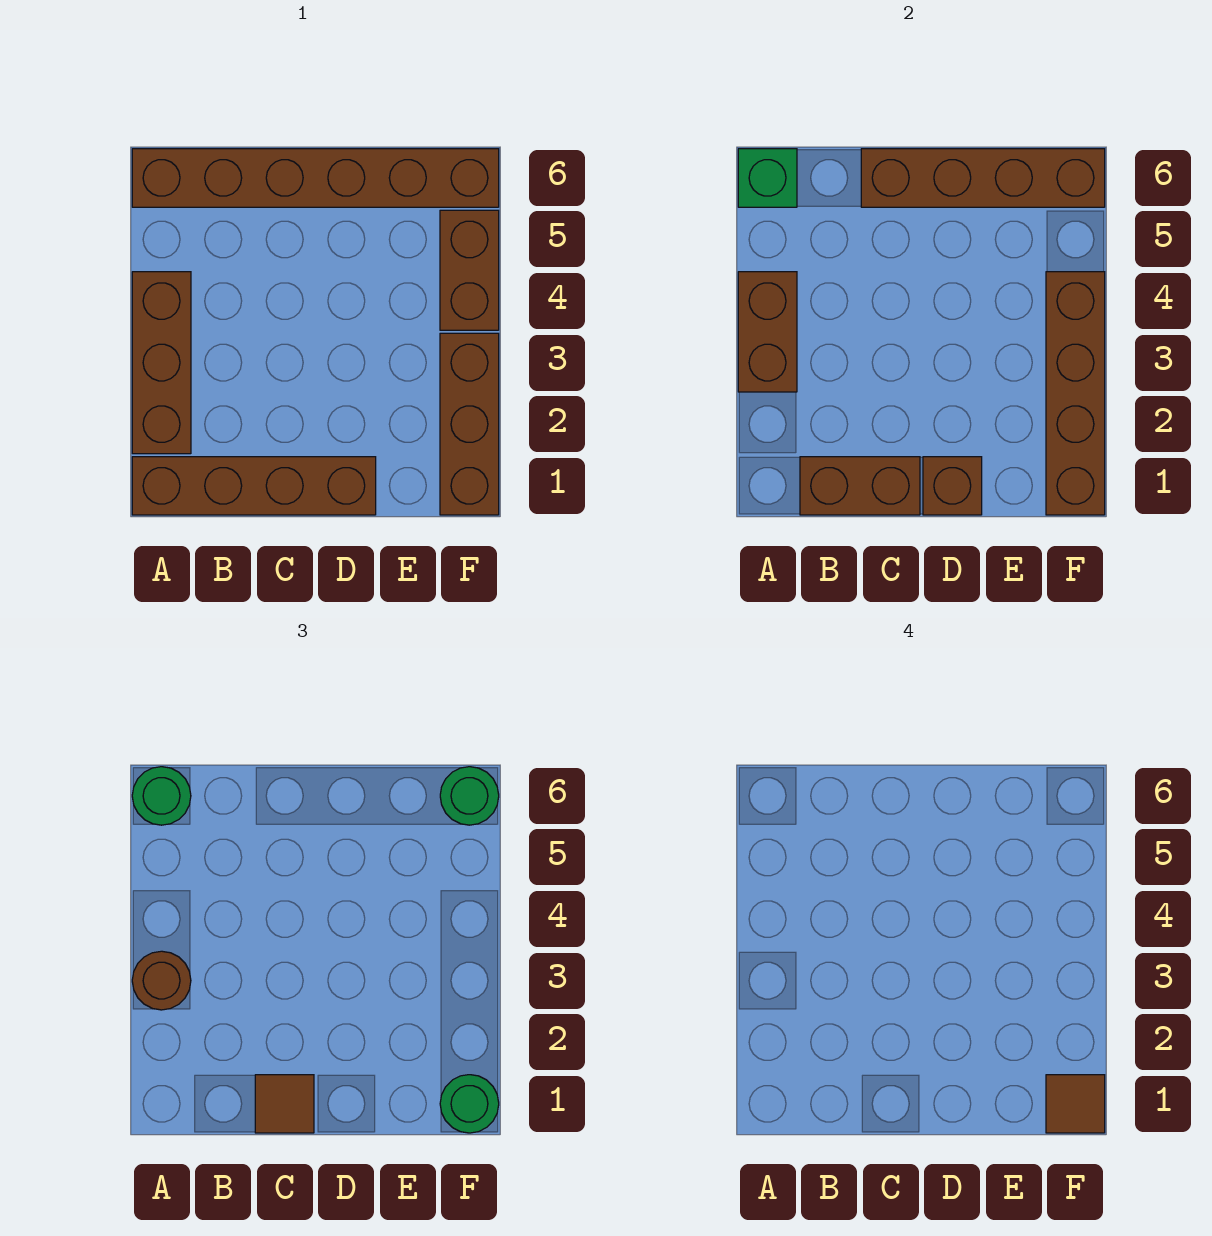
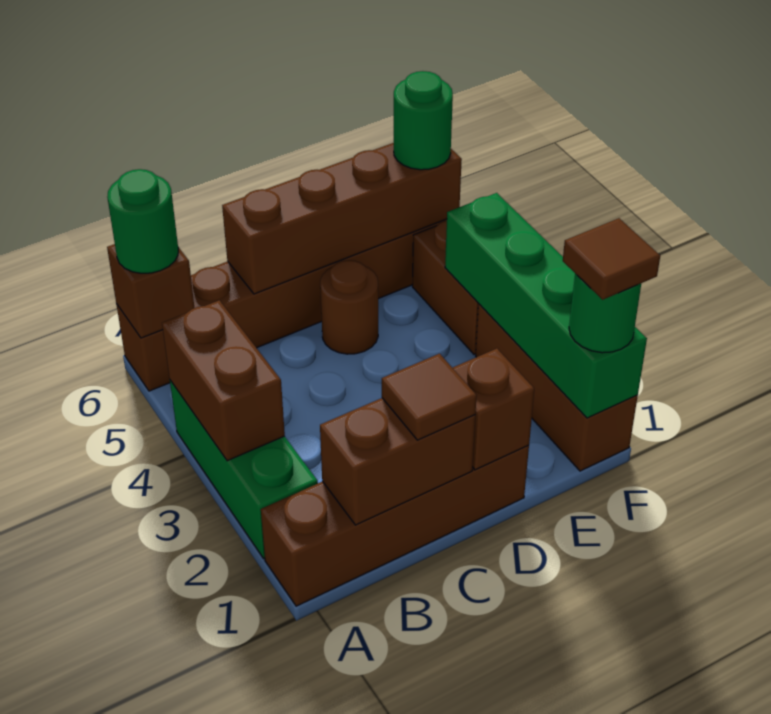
brown brick A2:A4 level 1 -> green brick A2:A4 level 1
brown round brick A3 level 3 -> brown round brick D5 level 1
green brick A6 level 2 -> brown brick A6 level 2
brown brick F1:F4 level 2 -> green brick F1:F4 level 2

